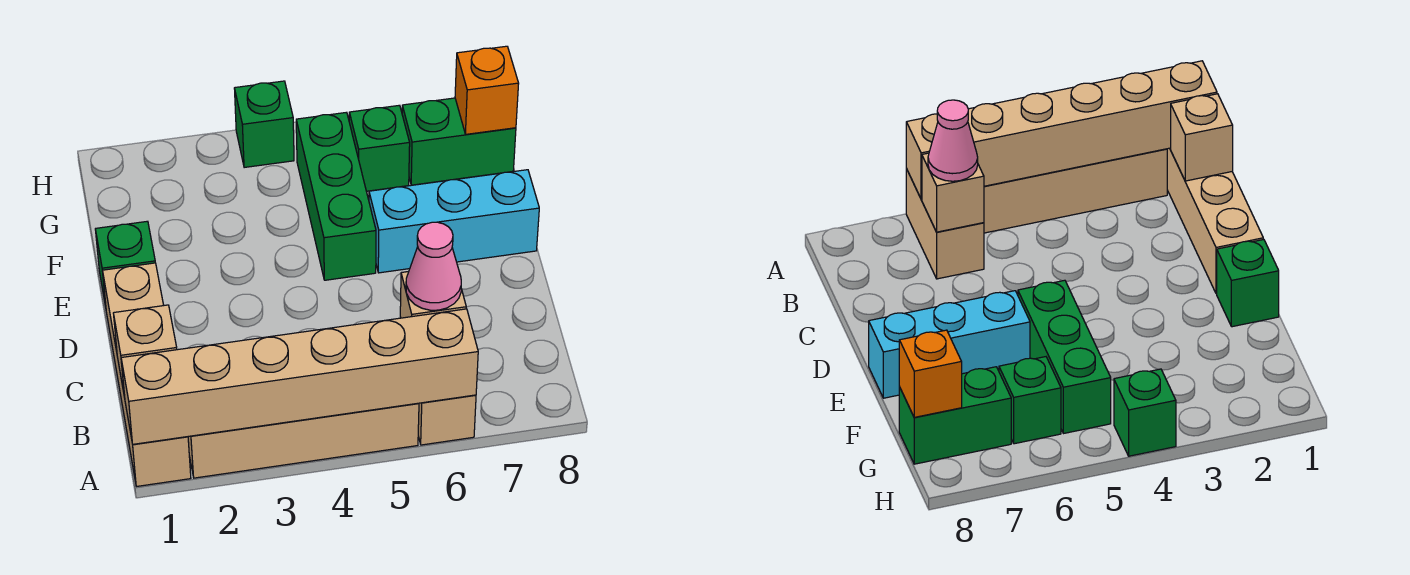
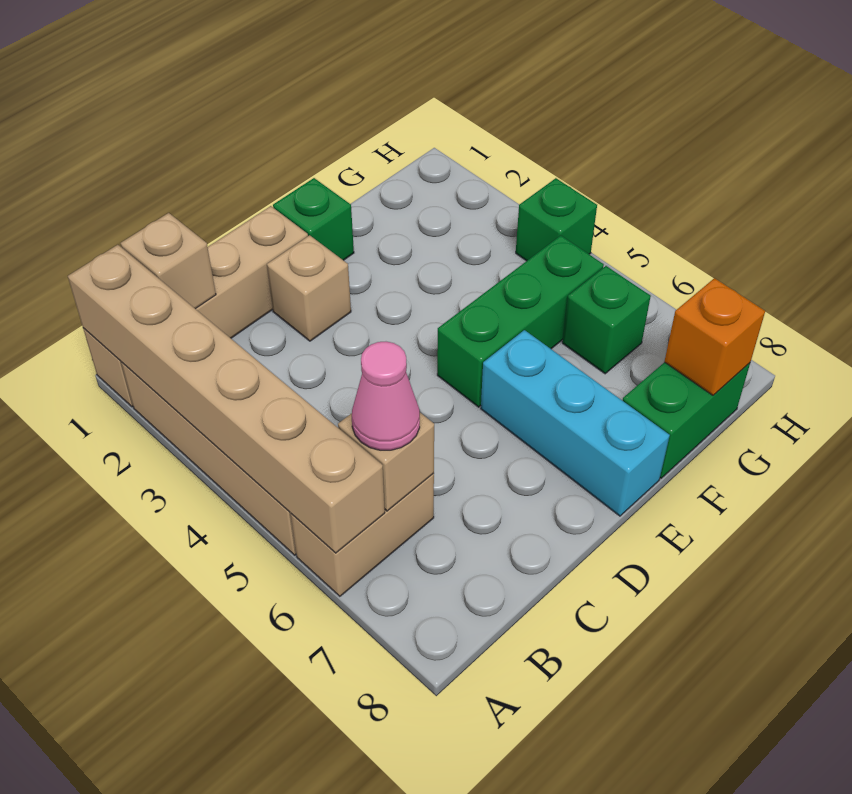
none -> tan brick D2 level 1
green brick G7:G8 level 1 -> green brick F8:G8 level 1

